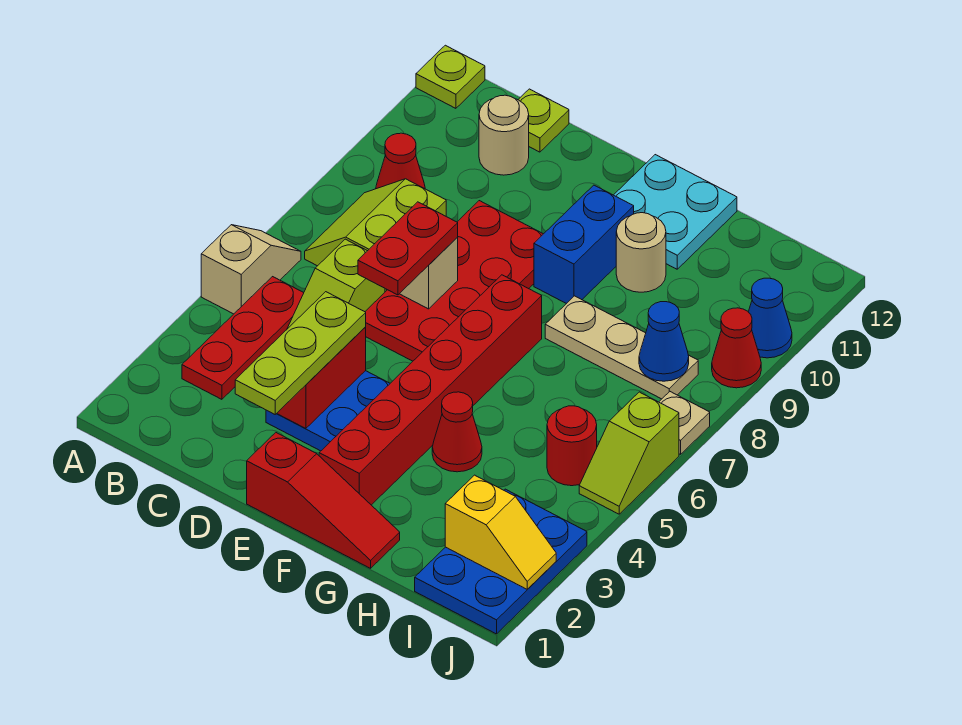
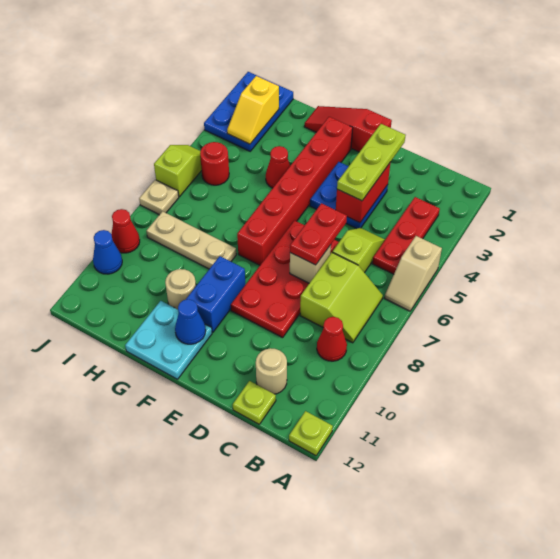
yellow slope I2:J2 level 2 top I -> yellow slope I2:I3 level 2 top 2
blue cone I8 level 2 -> blue cone F11 level 2

